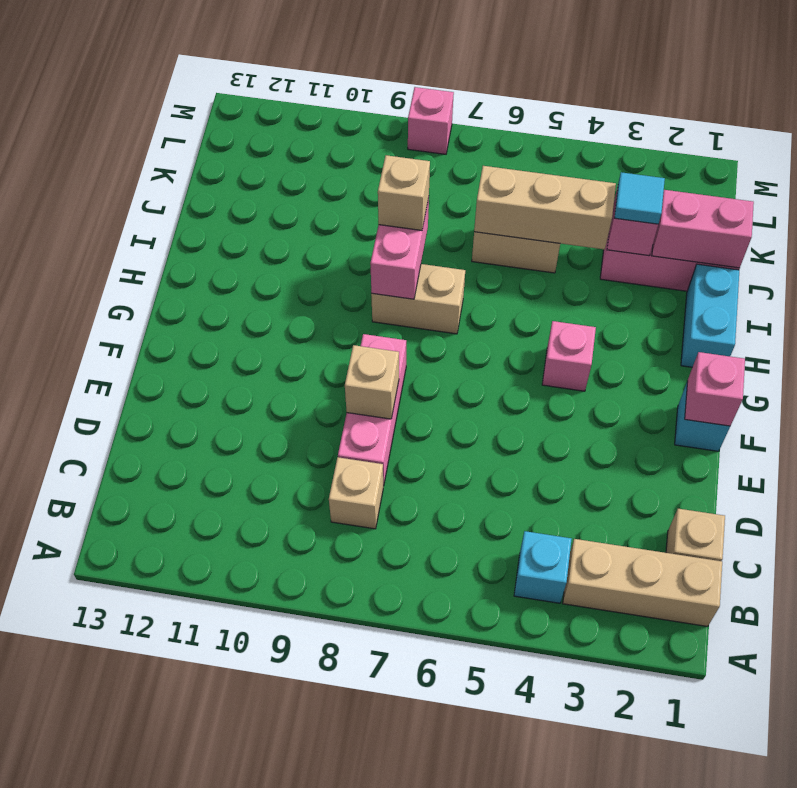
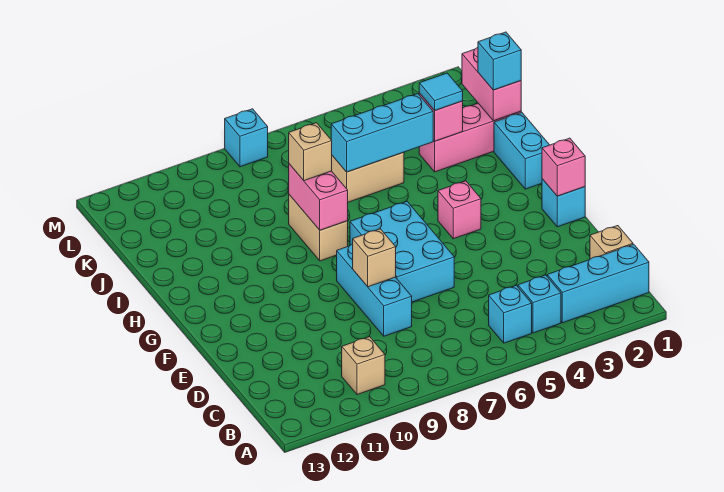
tan brick B1:B3 level 1 -> cyan brick B1:B3 level 1
none -> cyan brick B5 level 1
tan brick C8 level 1 -> tan brick B10 level 1
pink brick D8:F8 level 1 -> cyan brick D8:F8 level 1
none -> cyan brick E6:G7 level 1
tan brick H7:H8 level 1 -> tan brick H8:I8 level 1
pink brick J1:J2 level 2 -> pink brick J1:K1 level 2
none -> cyan brick J1 level 3
tan brick J4:J6 level 2 -> cyan brick J4:J6 level 2
pink brick M8 level 1 -> cyan brick M8 level 1

